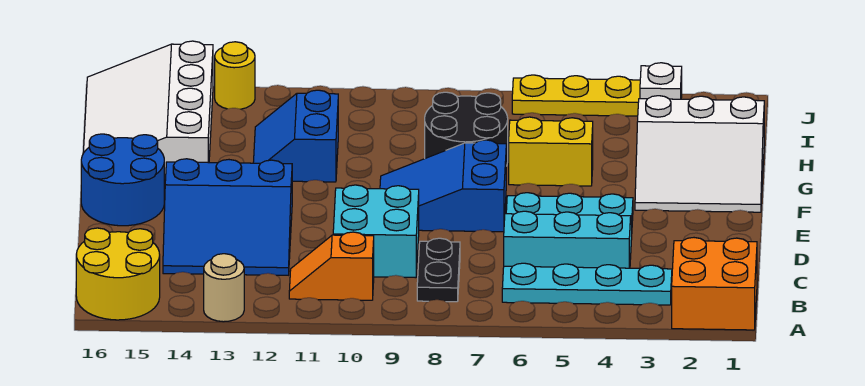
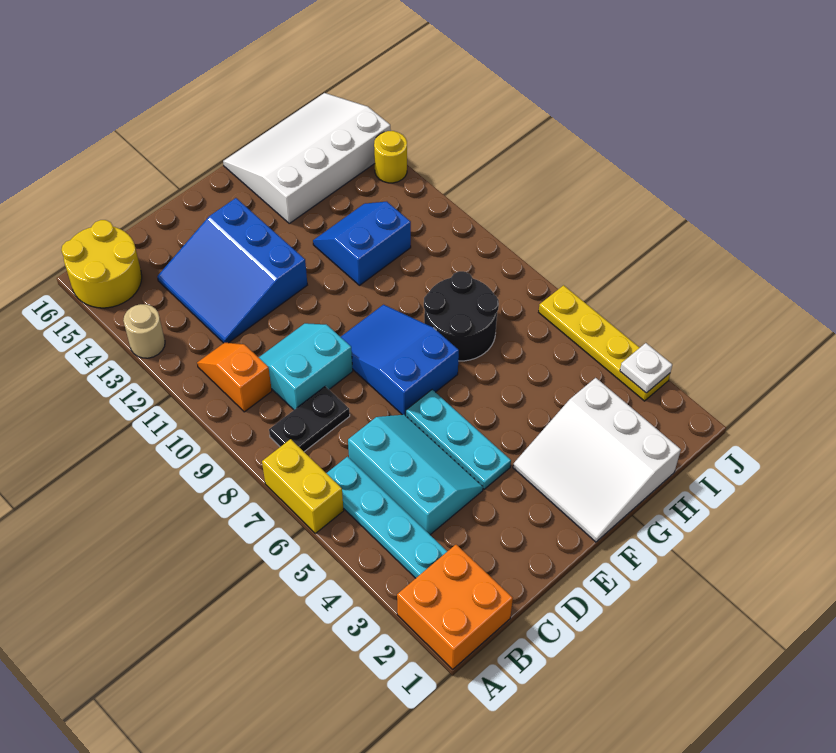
cyan brick C9:D10 level 1 -> cyan slope C9:D10 level 1 top 9
blue round brick E15:F16 level 1 -> none
yellow brick G5:G6 level 1 -> yellow brick A6:A7 level 1

